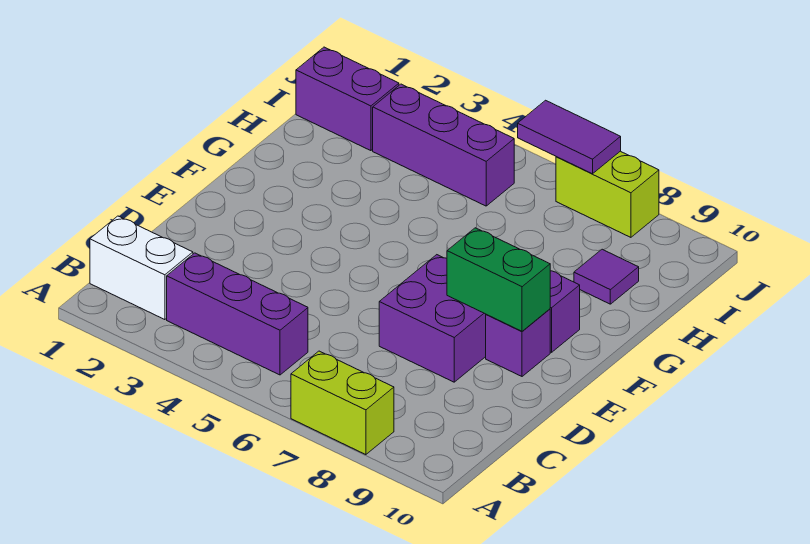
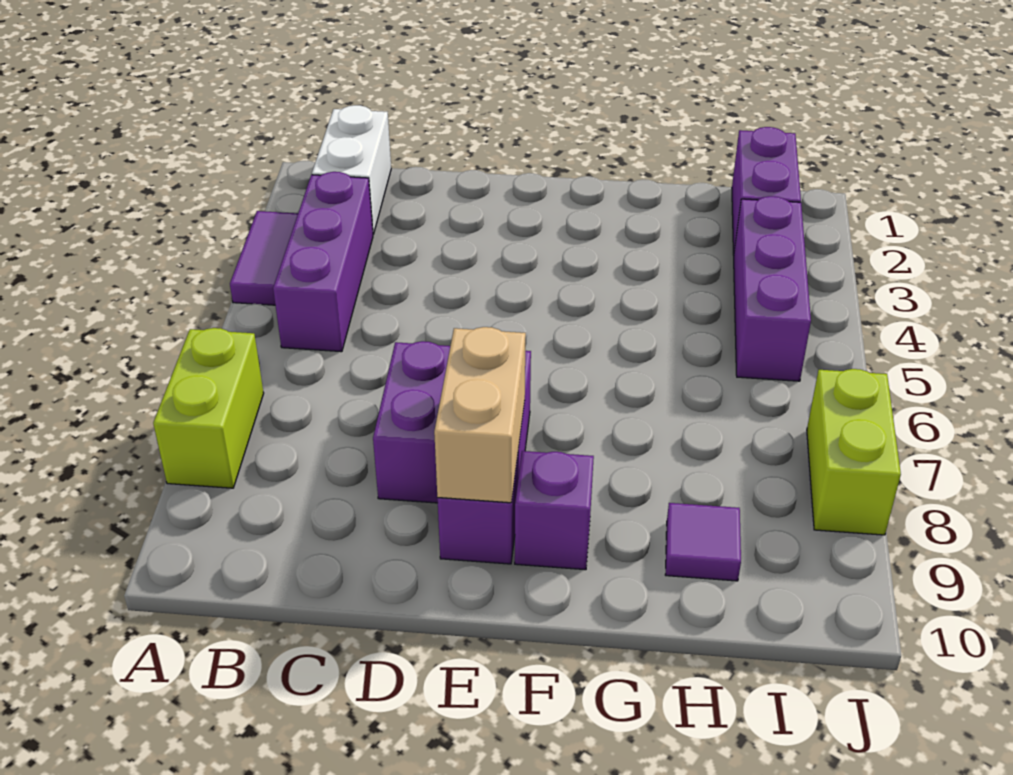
green brick E8:E9 level 2 -> tan brick E8:E9 level 2
purple tile J6:J7 level 2 -> purple tile A3:A4 level 1

